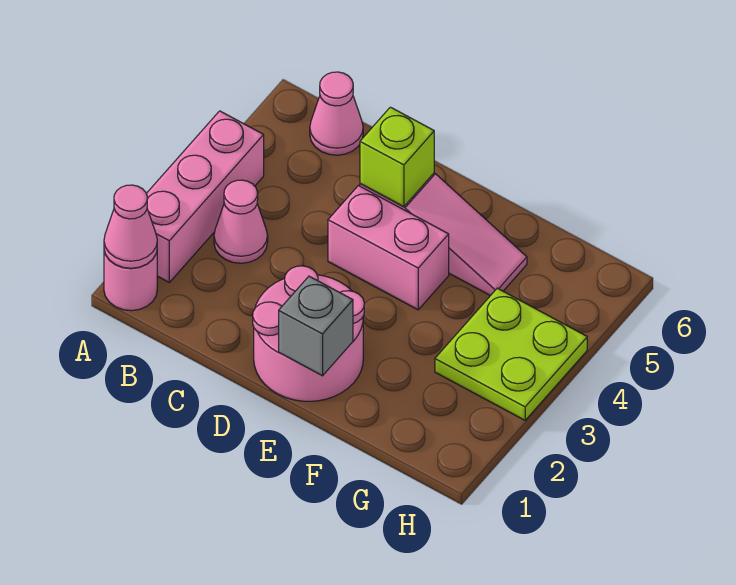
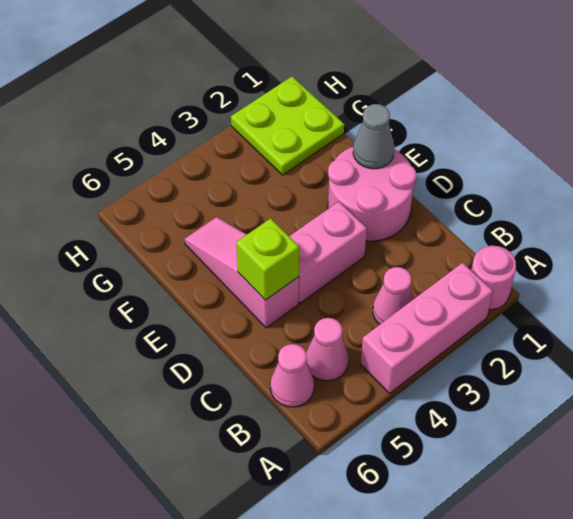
pink cone A1 level 2 -> pink cone B5 level 1
pink brick D4:E4 level 1 -> pink brick D3:D4 level 1
grey brick E1 level 2 -> grey cone E1 level 2
lime plate G3:H4 level 1 -> lime plate G1:H2 level 1

